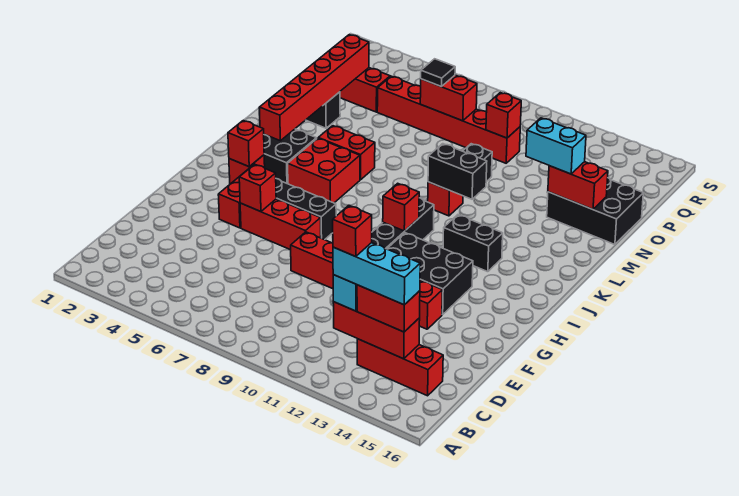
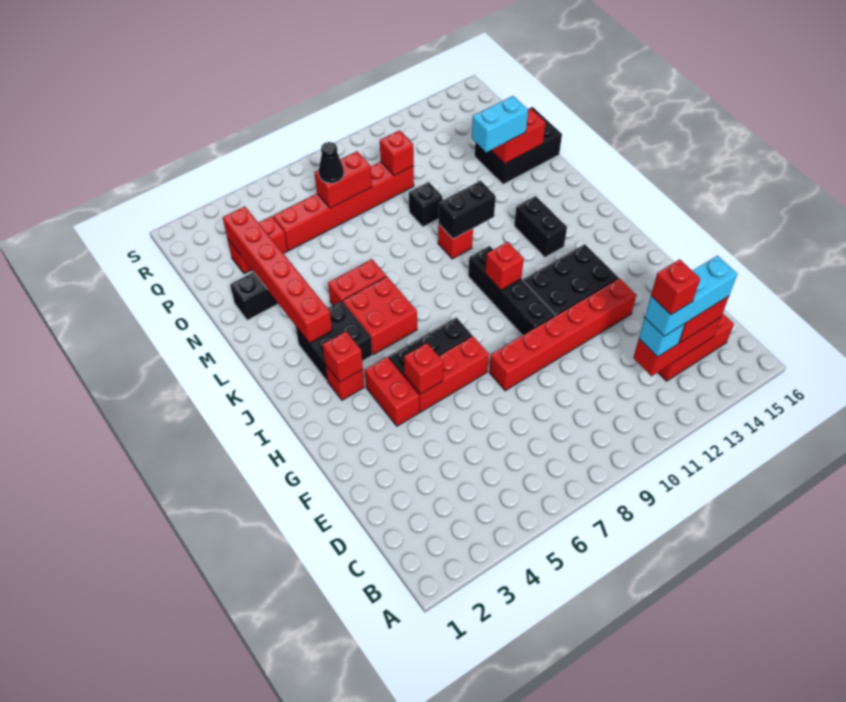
black brick J12:J13 level 1 -> black brick J13:K13 level 1
black tile P7 level 3 -> black cone P7 level 3

